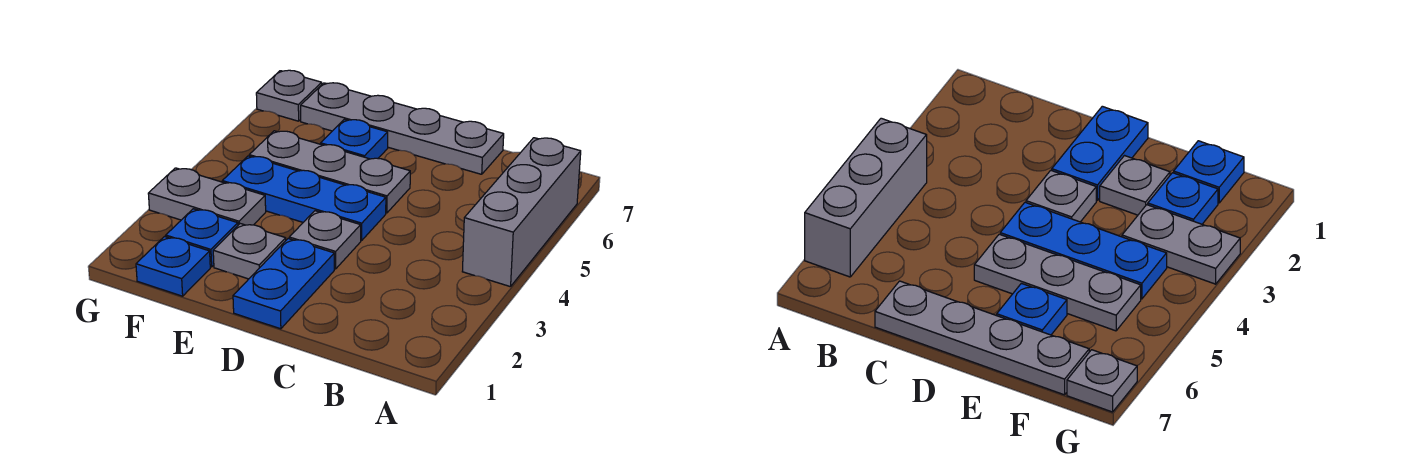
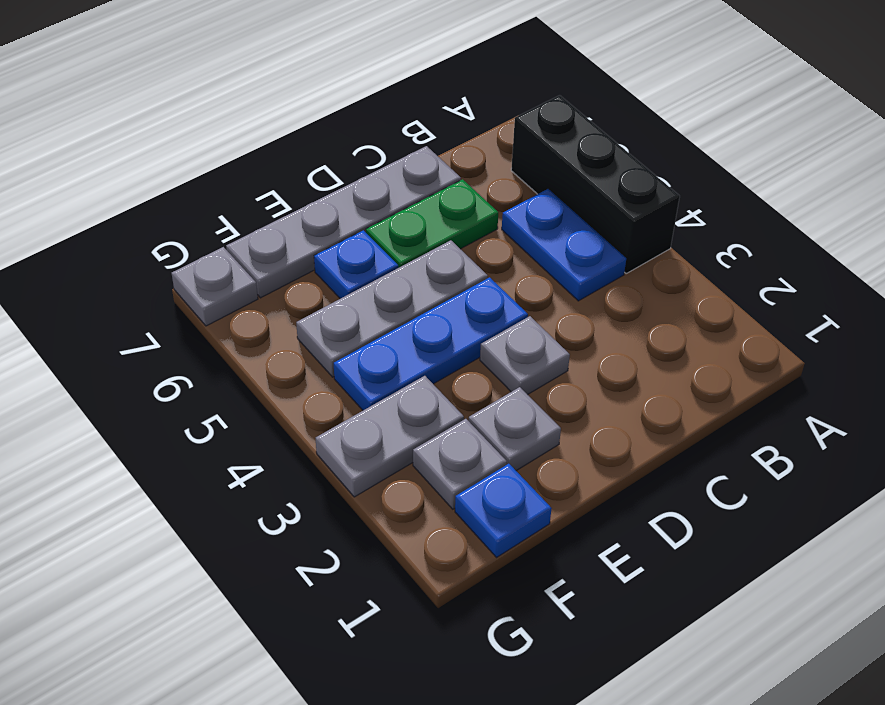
grey brick A4:A6 level 1 -> black brick A4:A6 level 1
none -> green plate C6:D6 level 1
blue plate D1:D2 level 1 -> blue plate B4:B5 level 1
blue plate F2 level 1 -> grey plate F2 level 1

